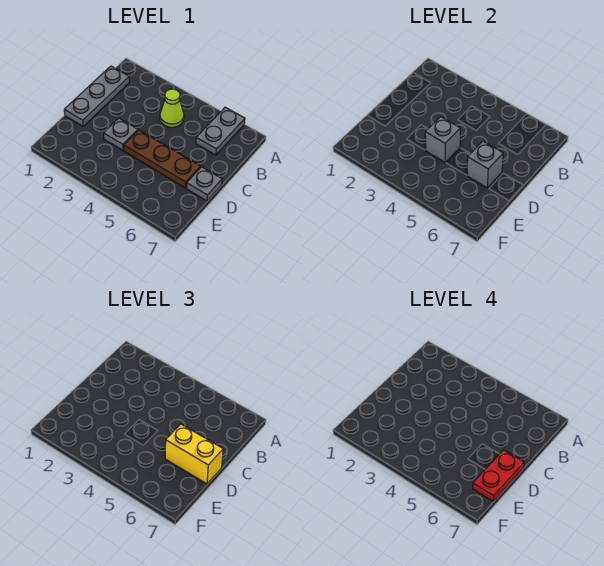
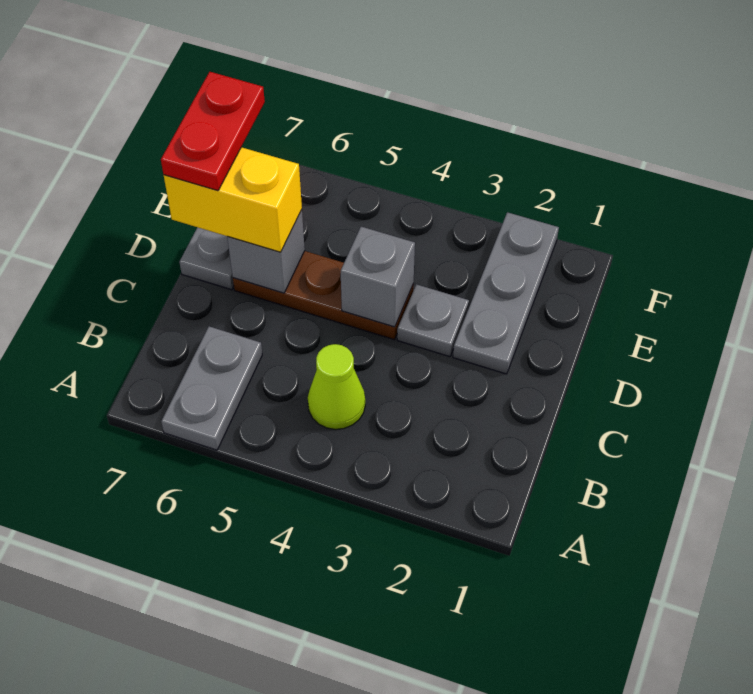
grey plate B1:D1 level 1 -> grey plate D2:F2 level 1

